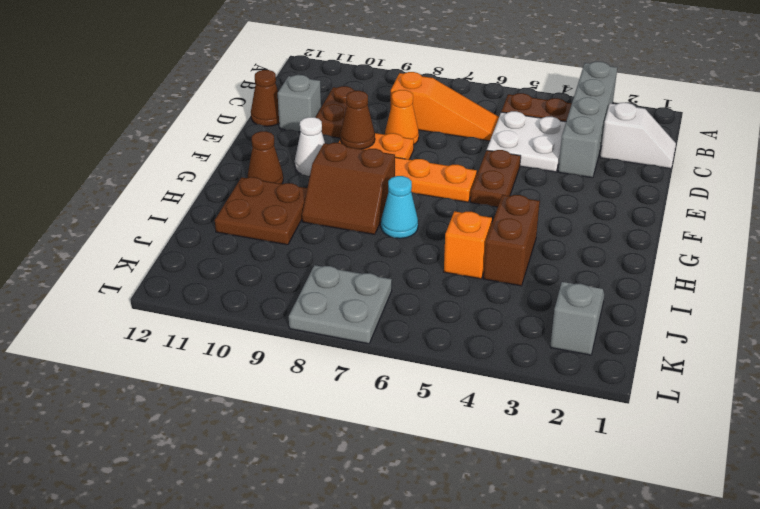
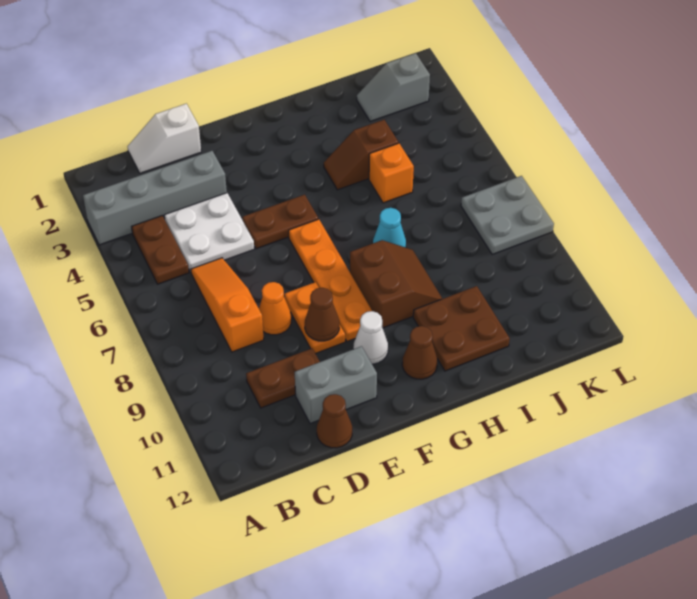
white slope C1:C2 level 1 top 2 -> white slope C1:D1 level 1 top D
grey brick D11 level 1 -> grey brick D11:E11 level 1
brown brick H4:I4 level 1 -> brown slope H4:I4 level 1 top I

